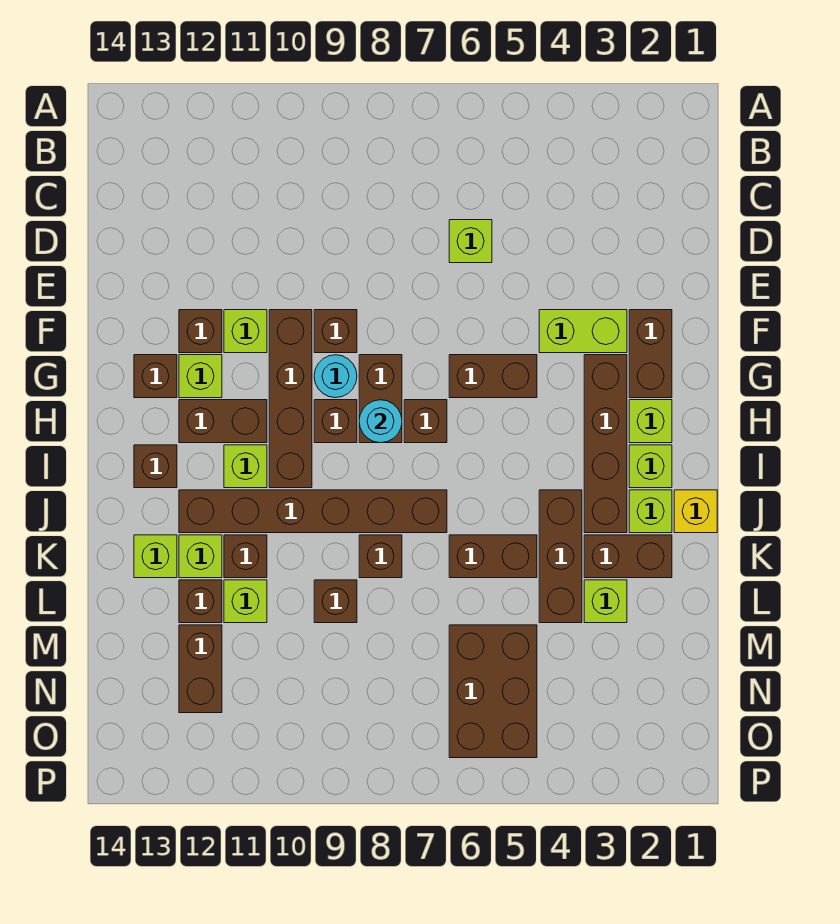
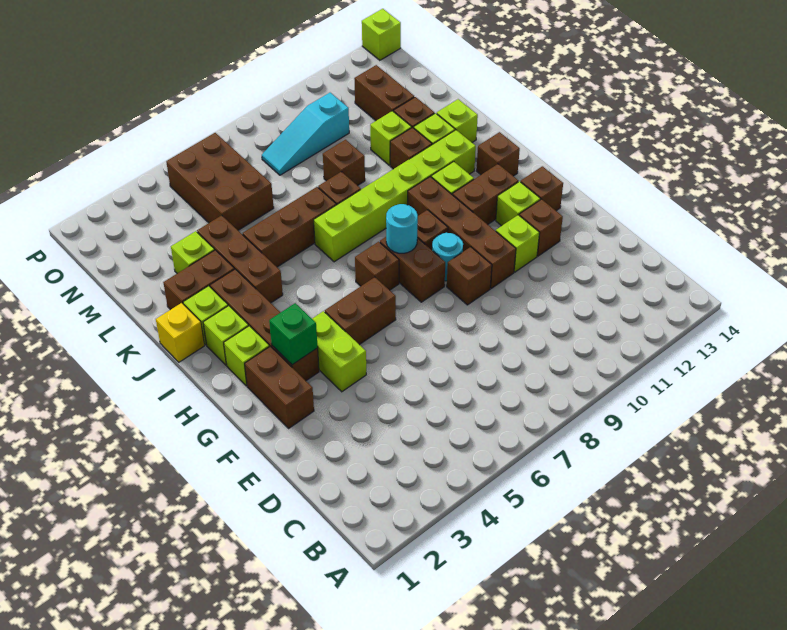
lime brick D6 level 1 -> lime brick P14 level 1
lime brick F3:F4 level 1 -> lime brick F4:G4 level 1
none -> green brick G3 level 2
brown brick J7:J12 level 1 -> lime brick J7:J12 level 1
brown brick K5:K6 level 1 -> brown brick K5:K7 level 1
none -> cyan slope N8:N10 level 1 top 10

